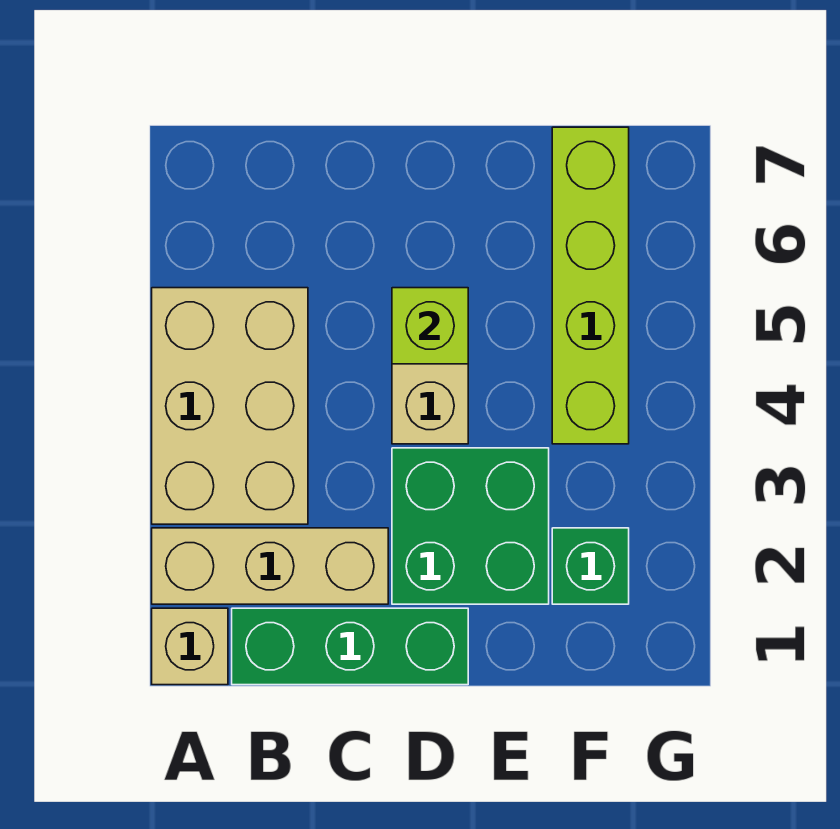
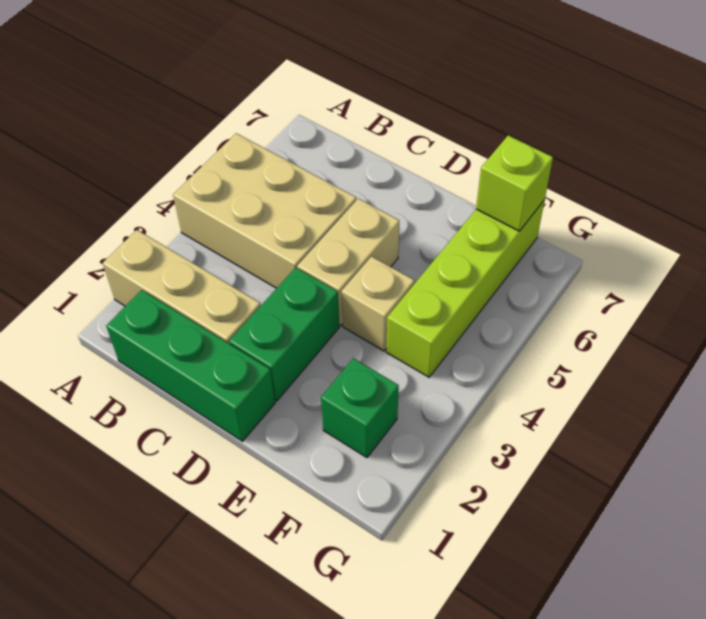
tan brick A1 level 1 -> tan brick E4 level 1
tan brick A3:B5 level 1 -> tan brick A4:C5 level 1
green brick D2:E3 level 1 -> green brick D2:D3 level 1
lime brick D5 level 2 -> lime brick F7 level 2

